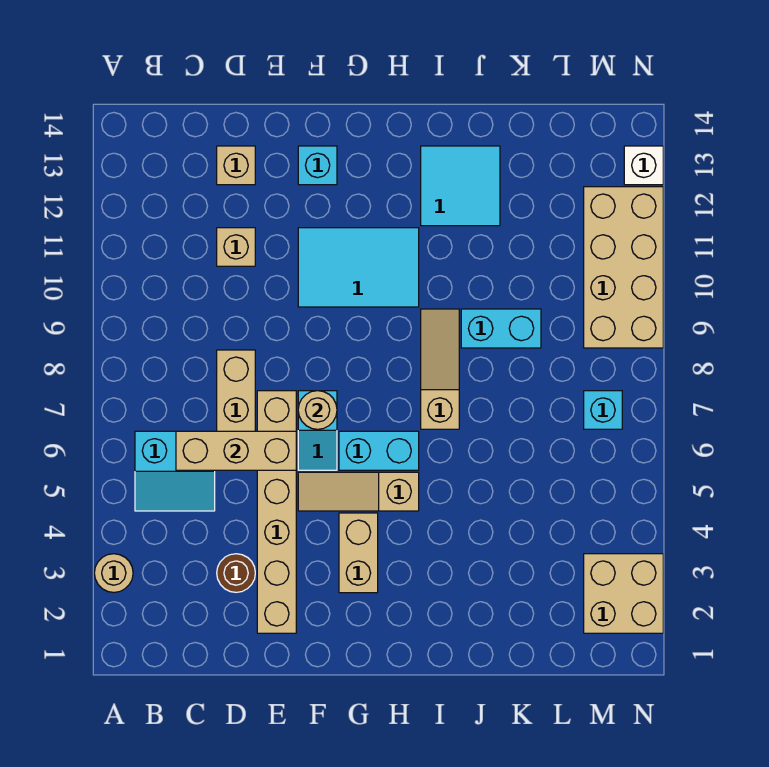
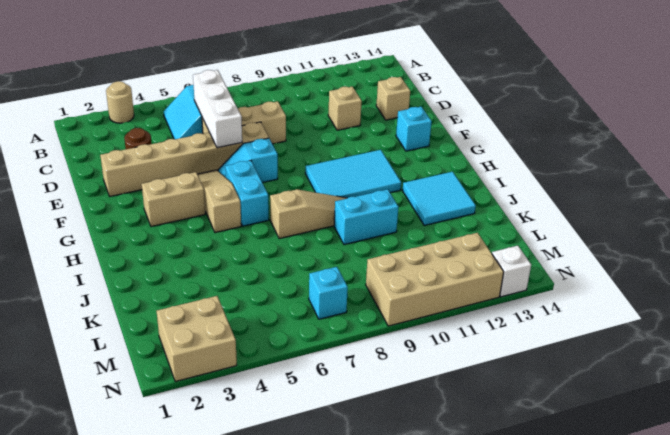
tan brick C6:E6 level 2 -> white brick C6:E6 level 2
tan round brick F7 level 2 -> none
cyan tile F10:H11 level 1 -> cyan tile G9:H11 level 1
cyan brick J9:K9 level 1 -> cyan brick J9:J10 level 1

